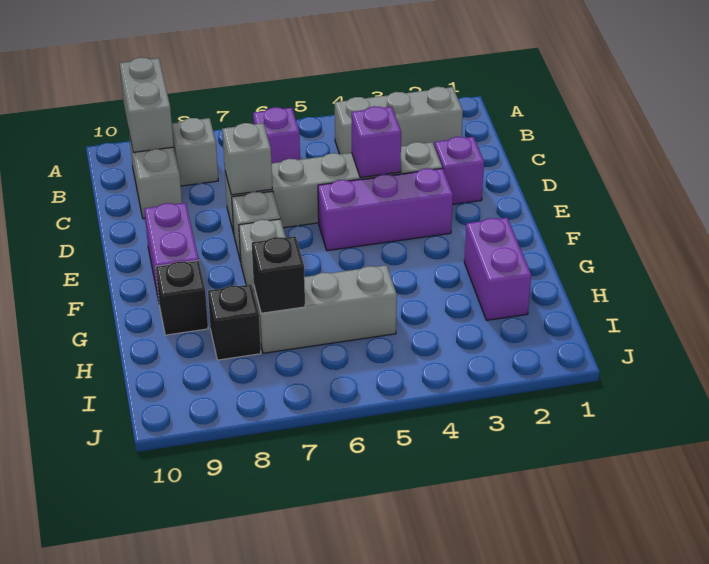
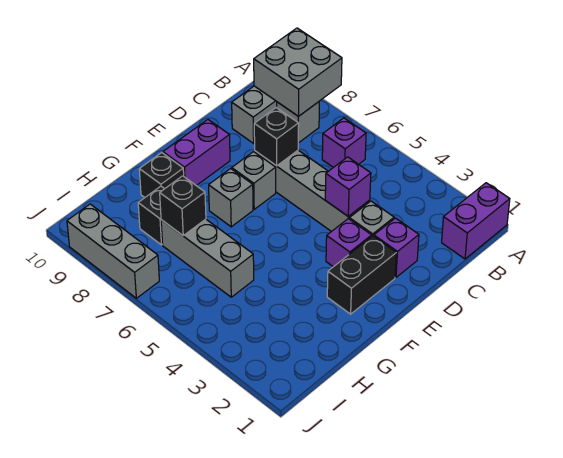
grey brick A9:B9 level 2 -> grey brick A8:B9 level 2
grey brick B2:B4 level 1 -> grey brick J7:J9 level 1
grey brick D7 level 2 -> black brick D7 level 2
none -> black brick E2:F2 level 1
purple brick E3:E5 level 1 -> purple brick E3 level 1
purple brick G2:H2 level 1 -> purple brick A1:B1 level 1

